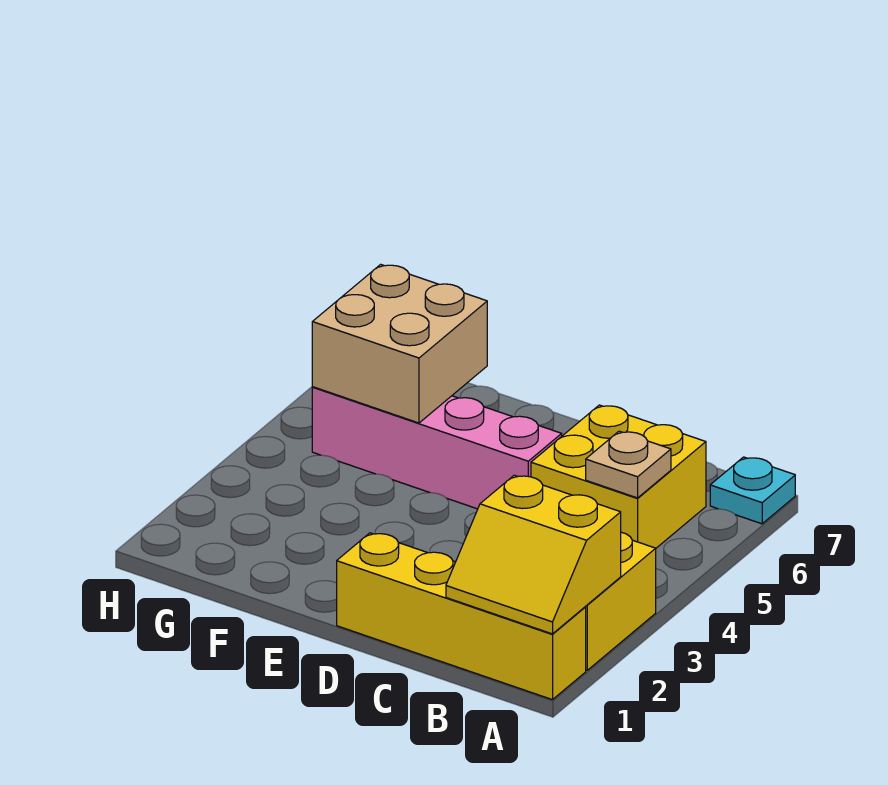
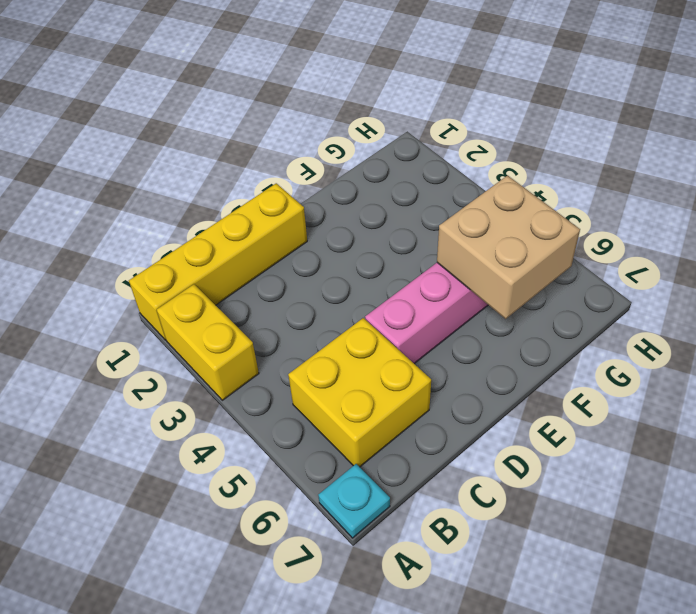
yellow slope A1:B2 level 2 top 2 -> none
tan plate B5 level 2 -> none

